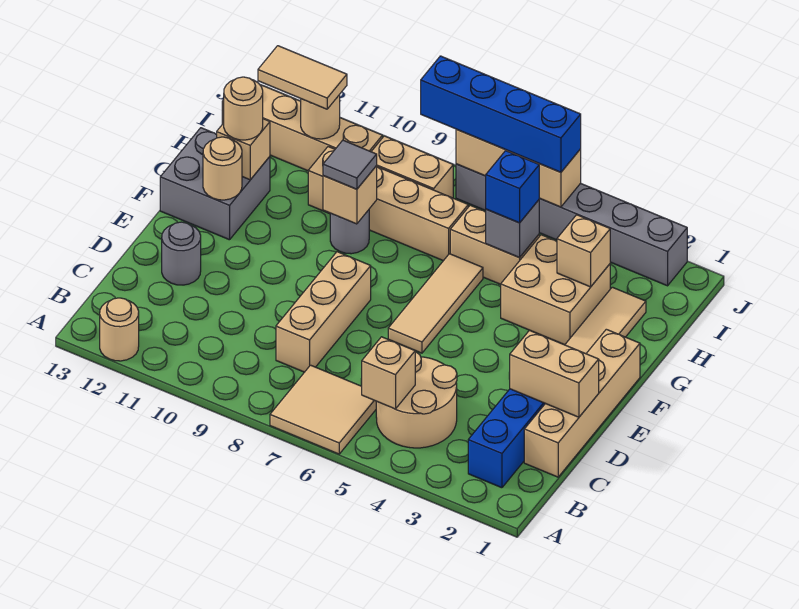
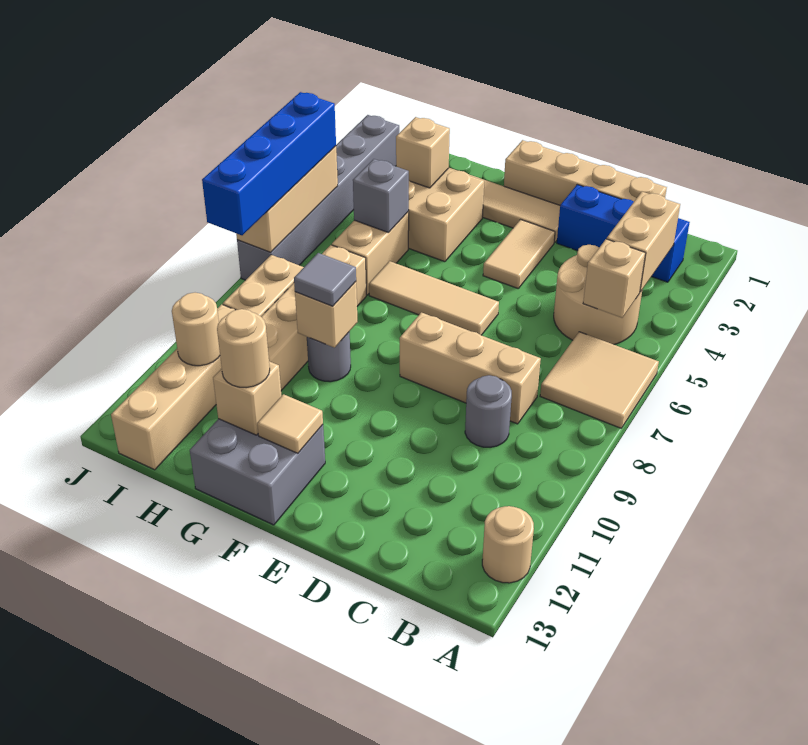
tan brick D1:D2 level 2 -> tan brick B3:B4 level 2
grey round brick D12 level 1 -> grey round brick C9 level 1
tan round brick F12 level 2 -> tan tile F12 level 2
blue brick H5 level 3 -> none
tan tile I11:I12 level 3 -> tan tile E3:E4 level 1

